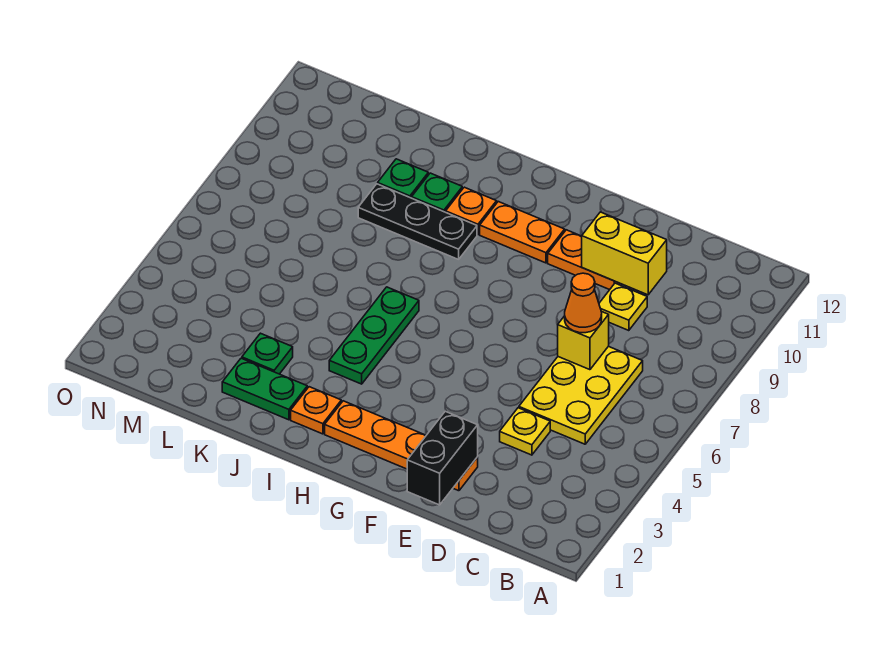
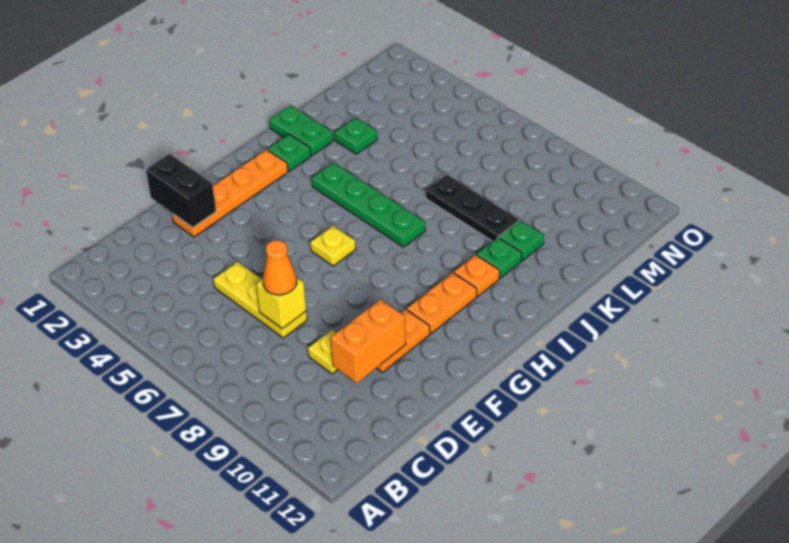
yellow plate C5:D7 level 1 -> yellow plate D5:D7 level 1
yellow plate D4 level 1 -> yellow plate G6 level 1
yellow brick D10:E10 level 2 -> orange brick D10:E10 level 2
orange plate I2 level 1 -> green plate I2 level 1
green plate I4:I6 level 1 -> green plate I4:I7 level 1
black plate I9:K9 level 1 -> black plate K7:K9 level 1
green plate J2:K2 level 1 -> green plate J1:J2 level 1

